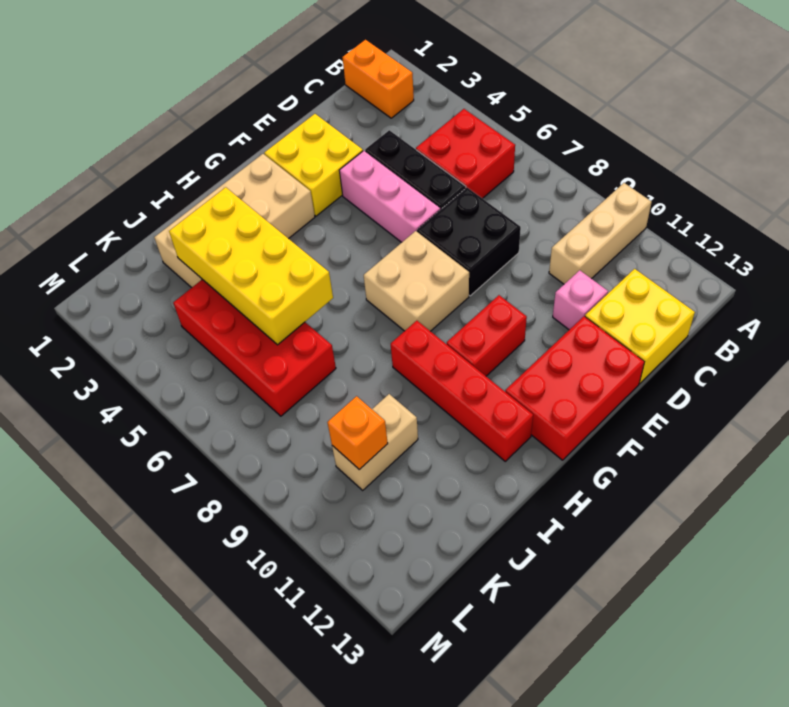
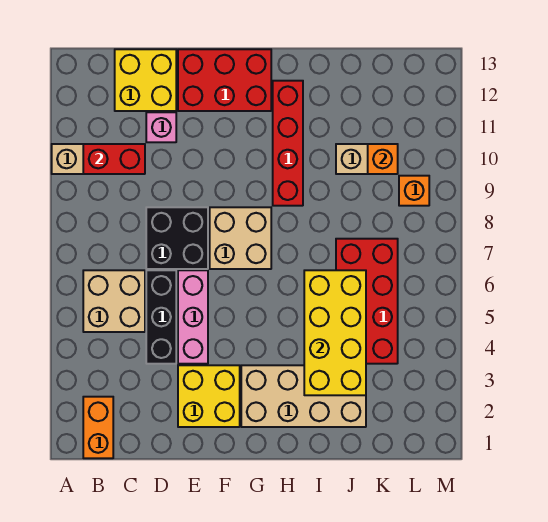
red brick B5:C6 level 1 -> tan brick B5:C6 level 1
red brick F10:G10 level 1 -> red brick B10:C10 level 2
none -> orange brick L9 level 1

